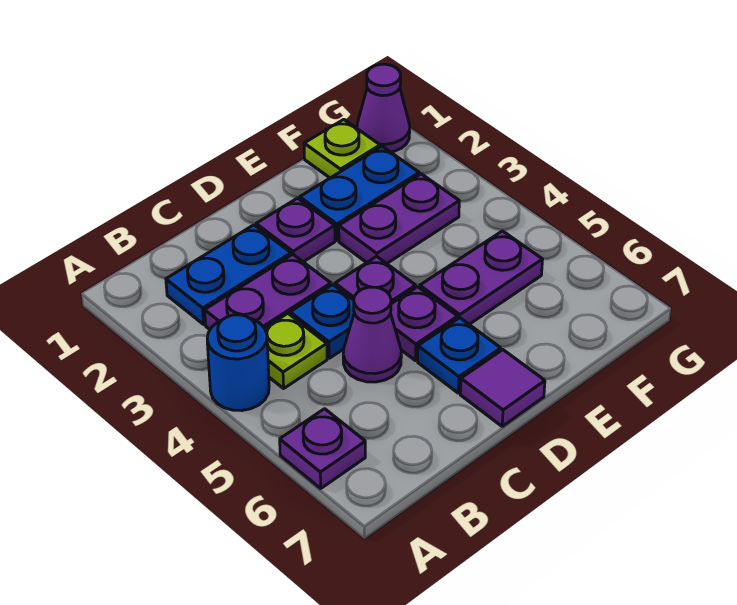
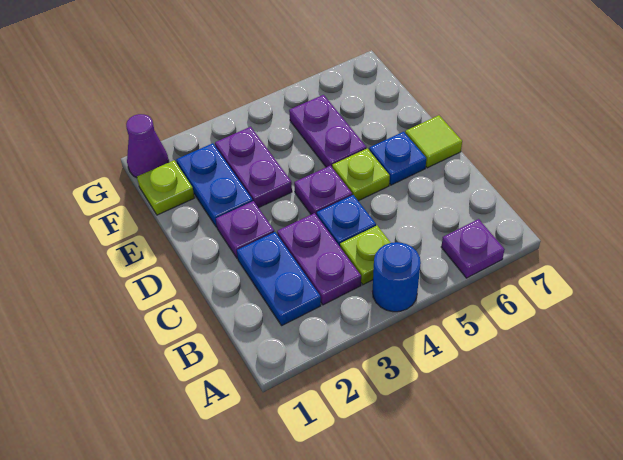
purple cone C5 level 1 -> none
purple plate D5 level 1 -> lime plate D5 level 1
purple tile D7 level 1 -> lime tile D7 level 1

